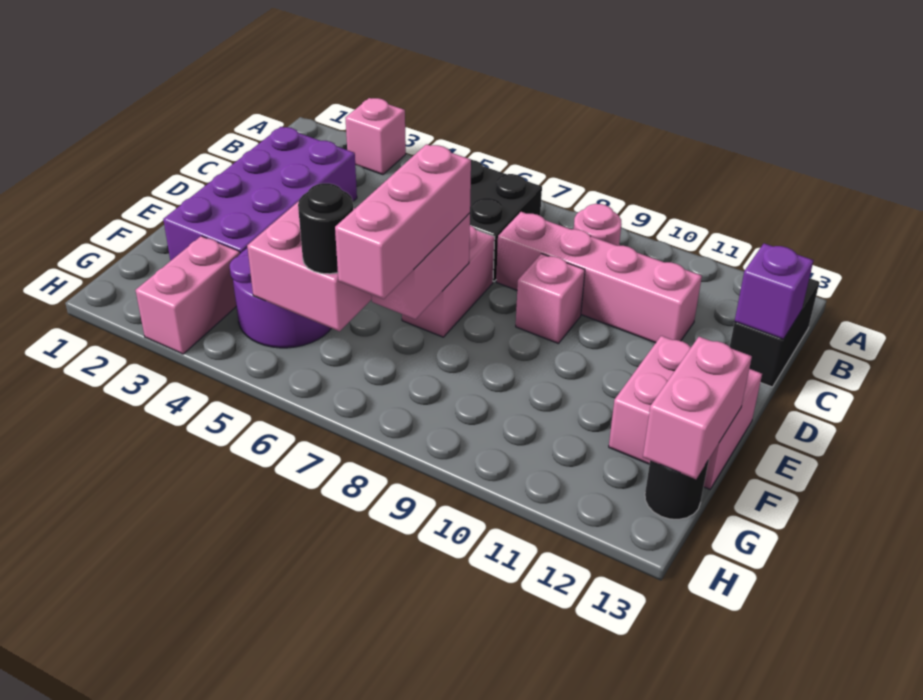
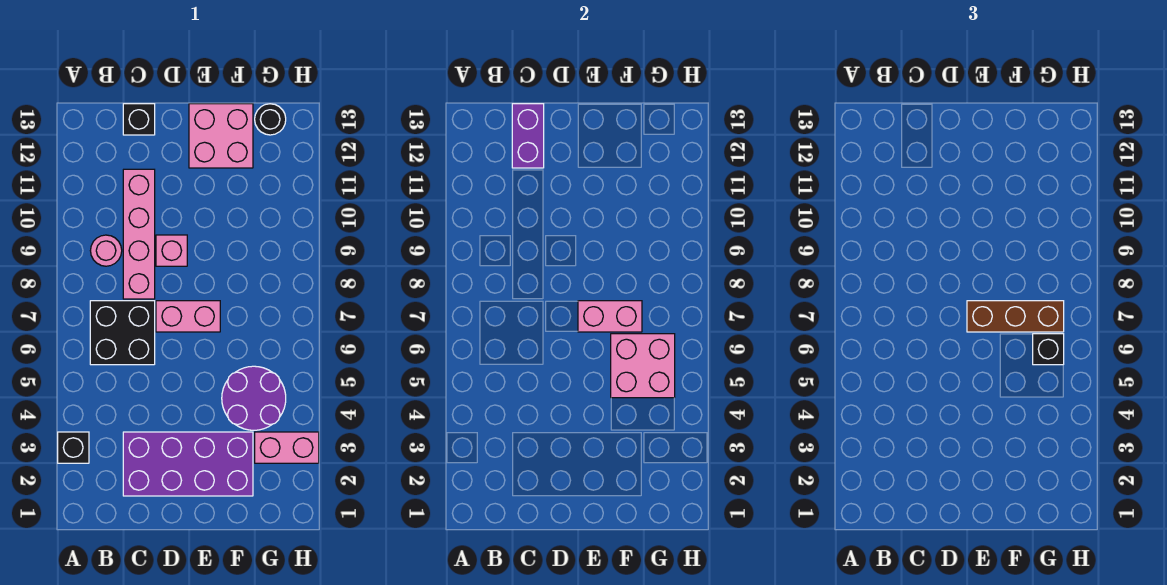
pink brick A3 level 1 -> black brick A3 level 1
black brick B13:C13 level 1 -> black brick C13 level 1
purple brick C13 level 2 -> purple brick C12:C13 level 2
pink brick E7:G7 level 3 -> brown brick E7:G7 level 3
pink brick F13:G13 level 2 -> none
black round brick G6 level 3 -> black brick G6 level 3

